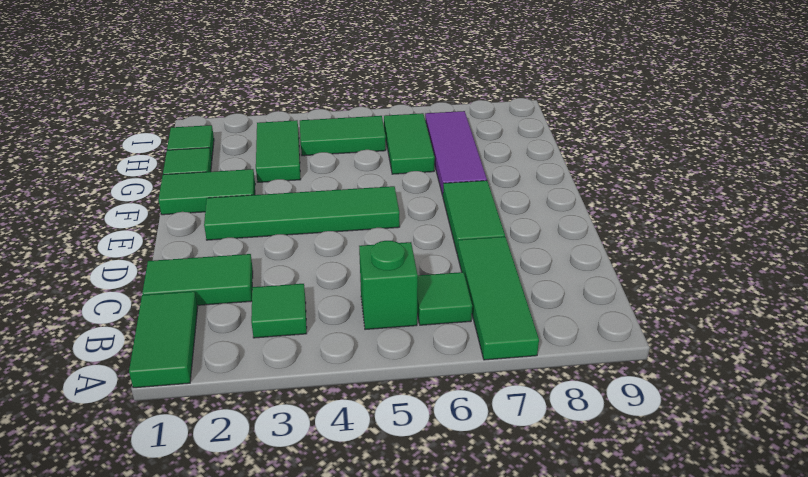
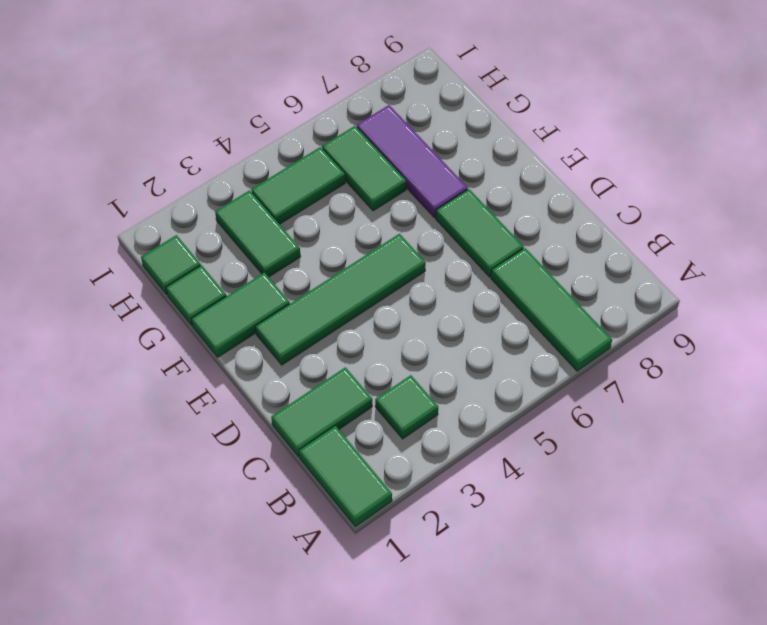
green brick B5 level 1 -> none
green tile B6 level 1 -> none

